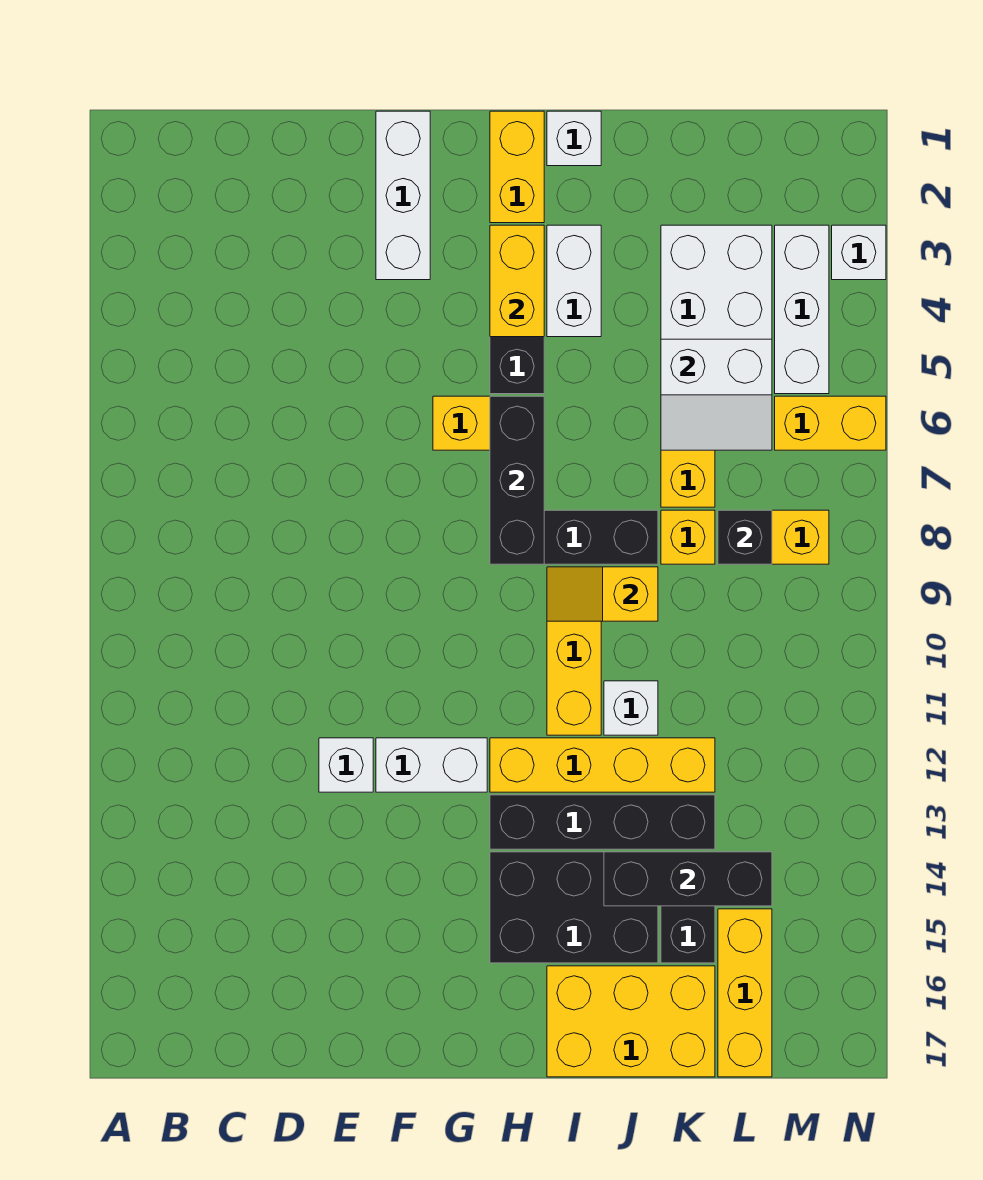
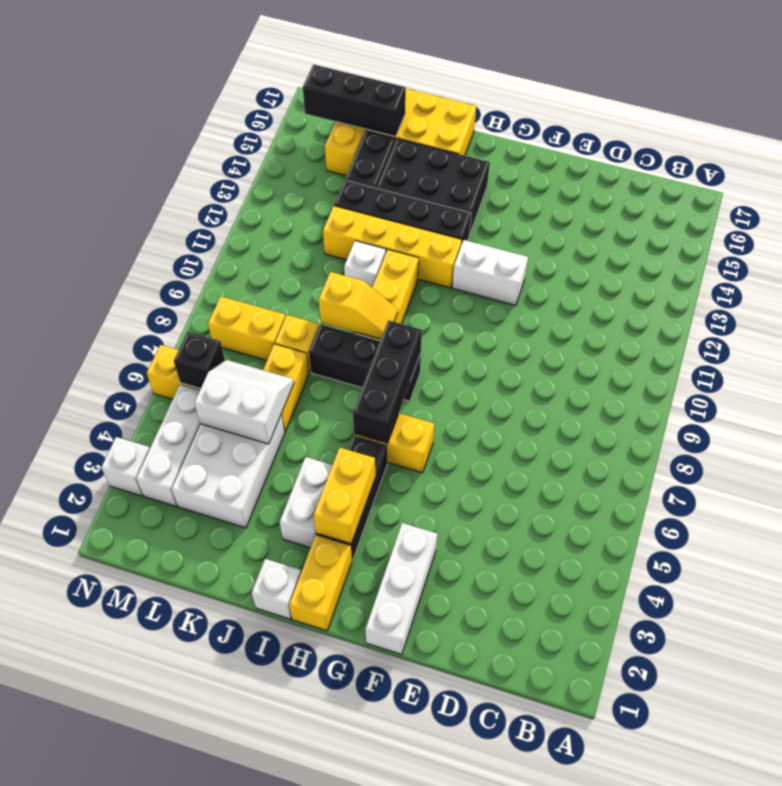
white brick E12 level 1 -> none
black brick J14:L14 level 2 -> black brick K16:M16 level 2
black brick L8 level 2 -> black brick M6 level 2

